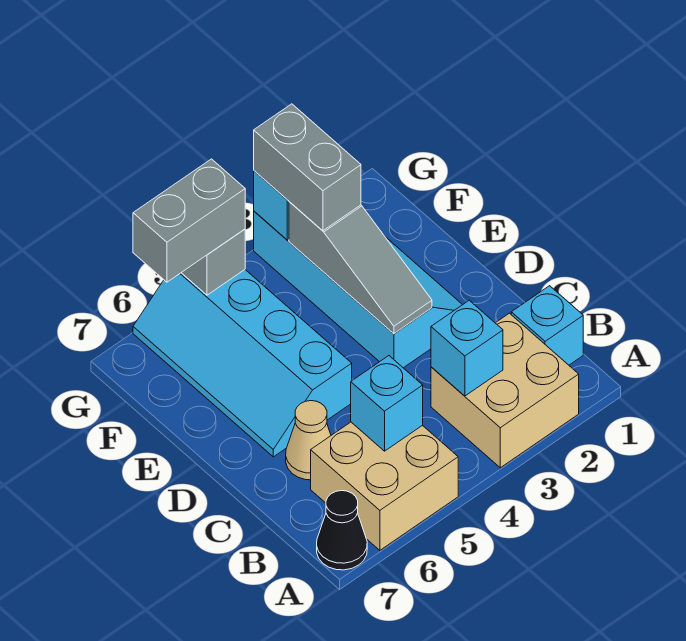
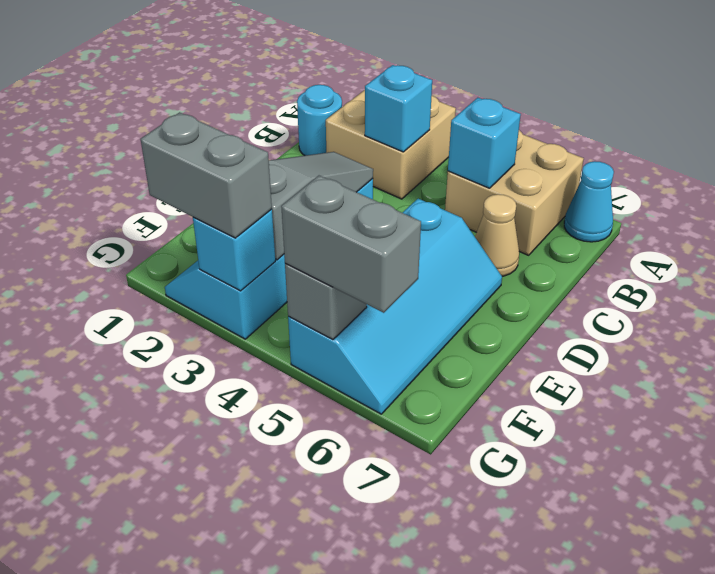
black cone A7 level 1 -> cyan cone A7 level 1
cyan brick B1 level 1 -> cyan round brick B1 level 1
grey brick F3:G3 level 3 -> grey brick G2:G3 level 3

